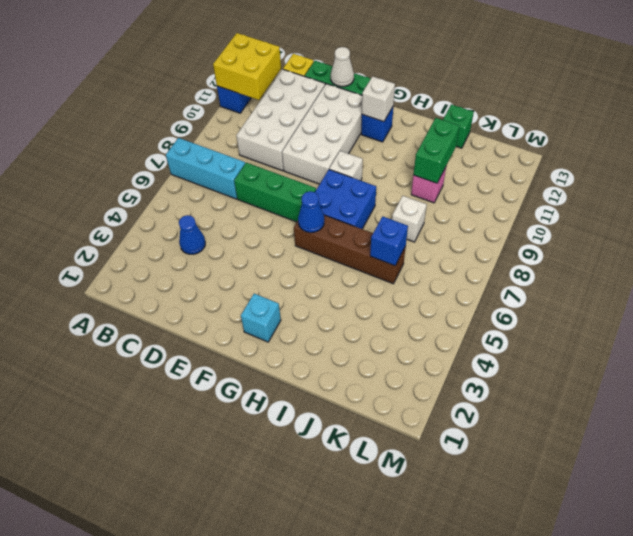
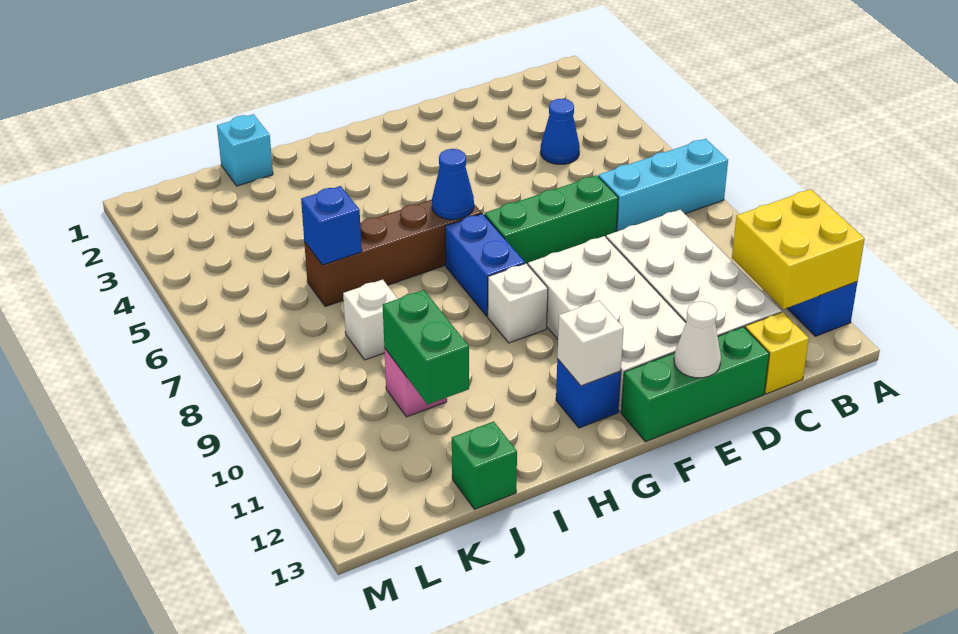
cyan brick G2 level 1 -> cyan brick J1 level 1
blue brick G7:H8 level 1 -> blue brick G7:G8 level 1

